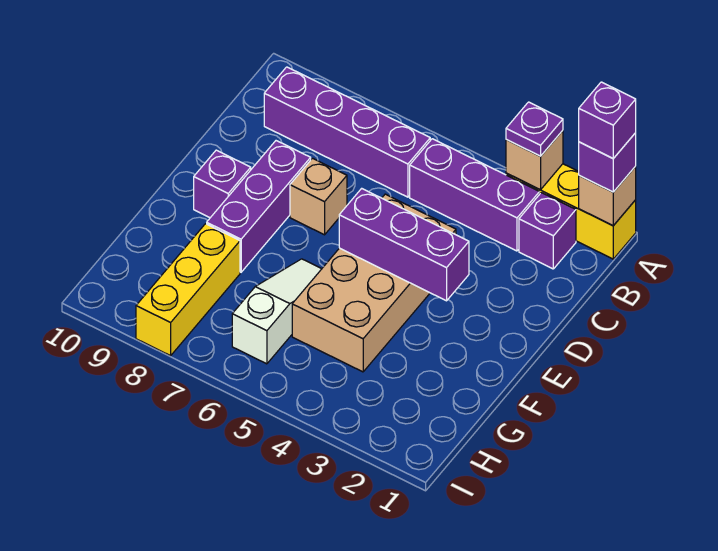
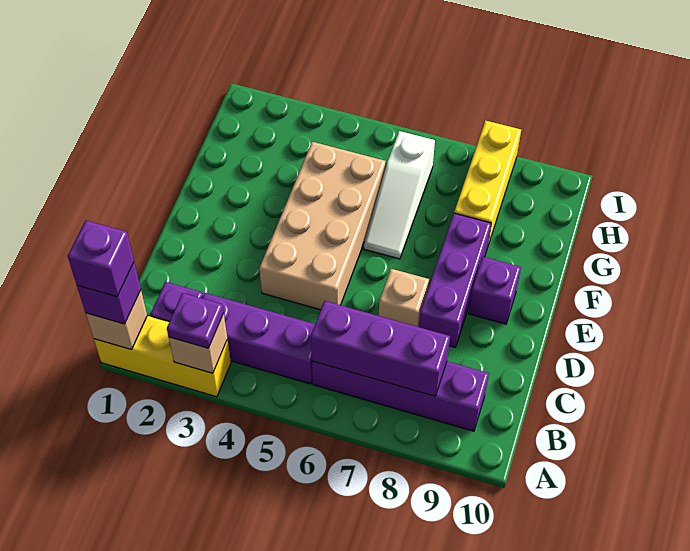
purple brick E3:E5 level 2 -> purple brick B6:B8 level 2

